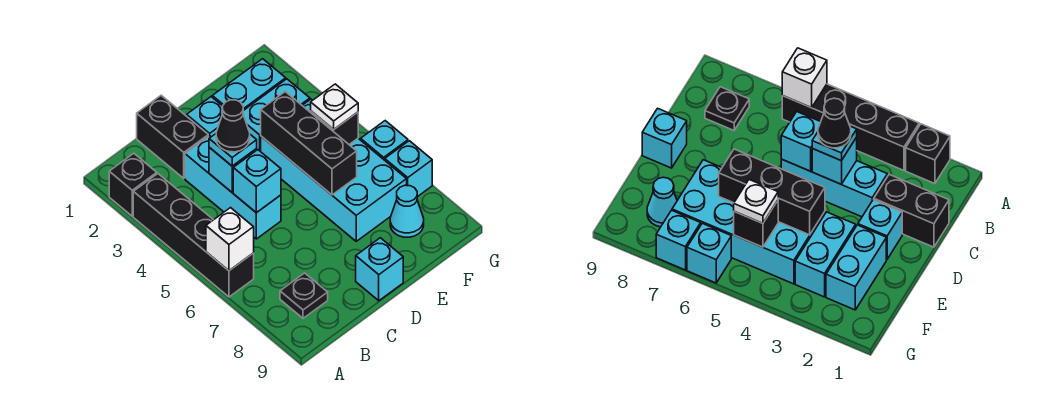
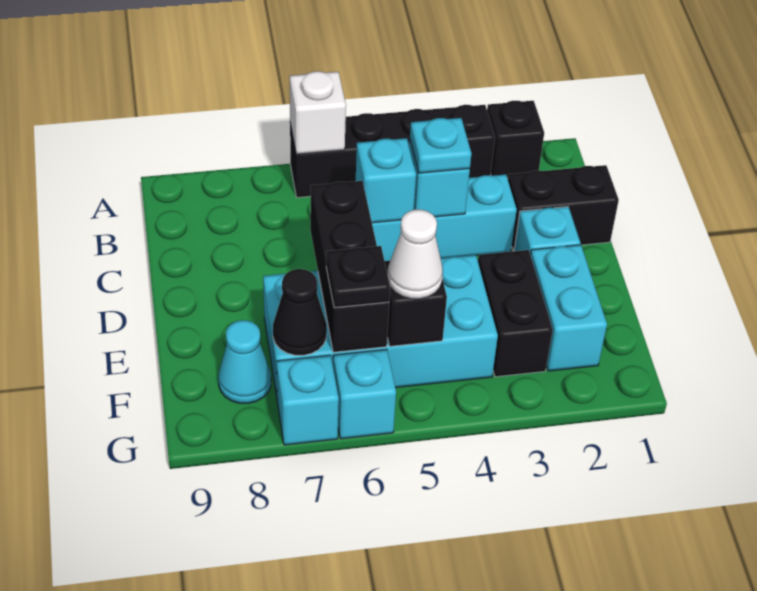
black plate B8 level 1 -> black plate F6 level 3
black cone C4 level 4 -> black cone F7 level 2
cyan brick D9 level 1 -> none
cyan brick E3:F3 level 1 -> black brick E3:F3 level 1
black brick E4:E6 level 2 -> black brick D6:F6 level 2
white plate F5 level 3 -> white cone F5 level 3

